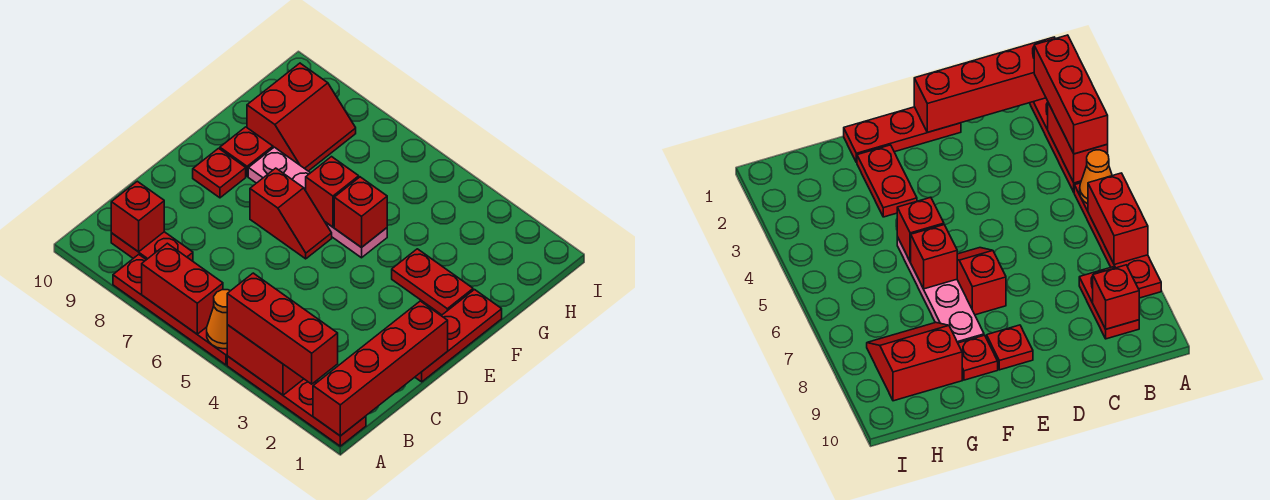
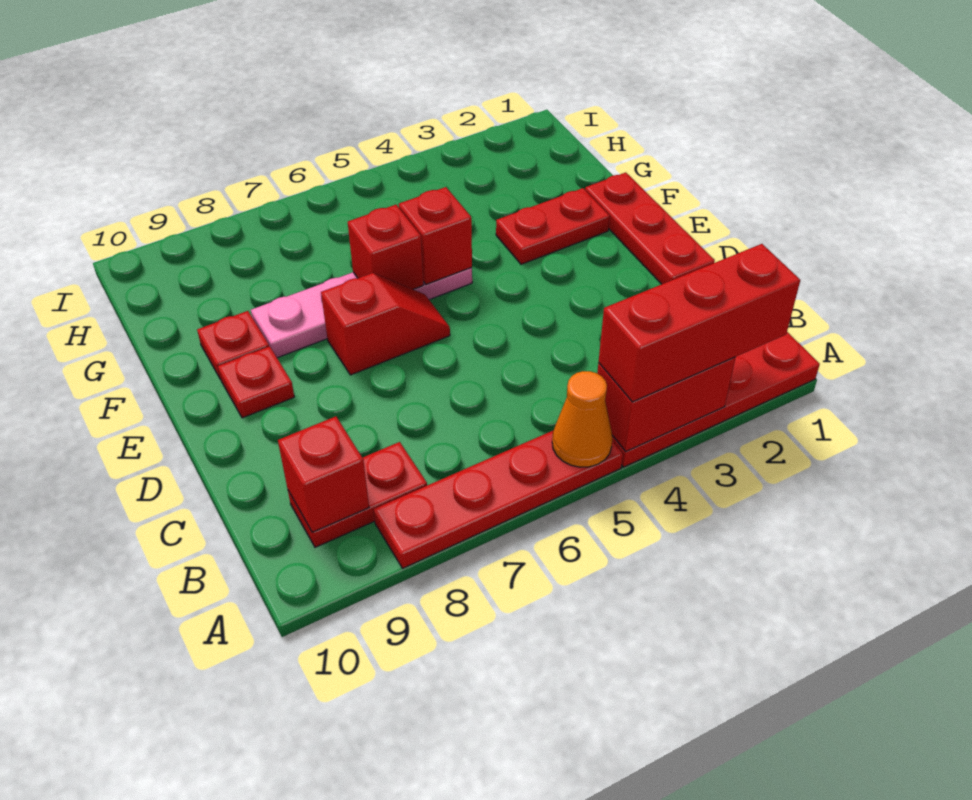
red brick A1:D1 level 2 -> none
red brick A6:A7 level 2 -> none
red slope G8:H9 level 1 top 9 -> none

